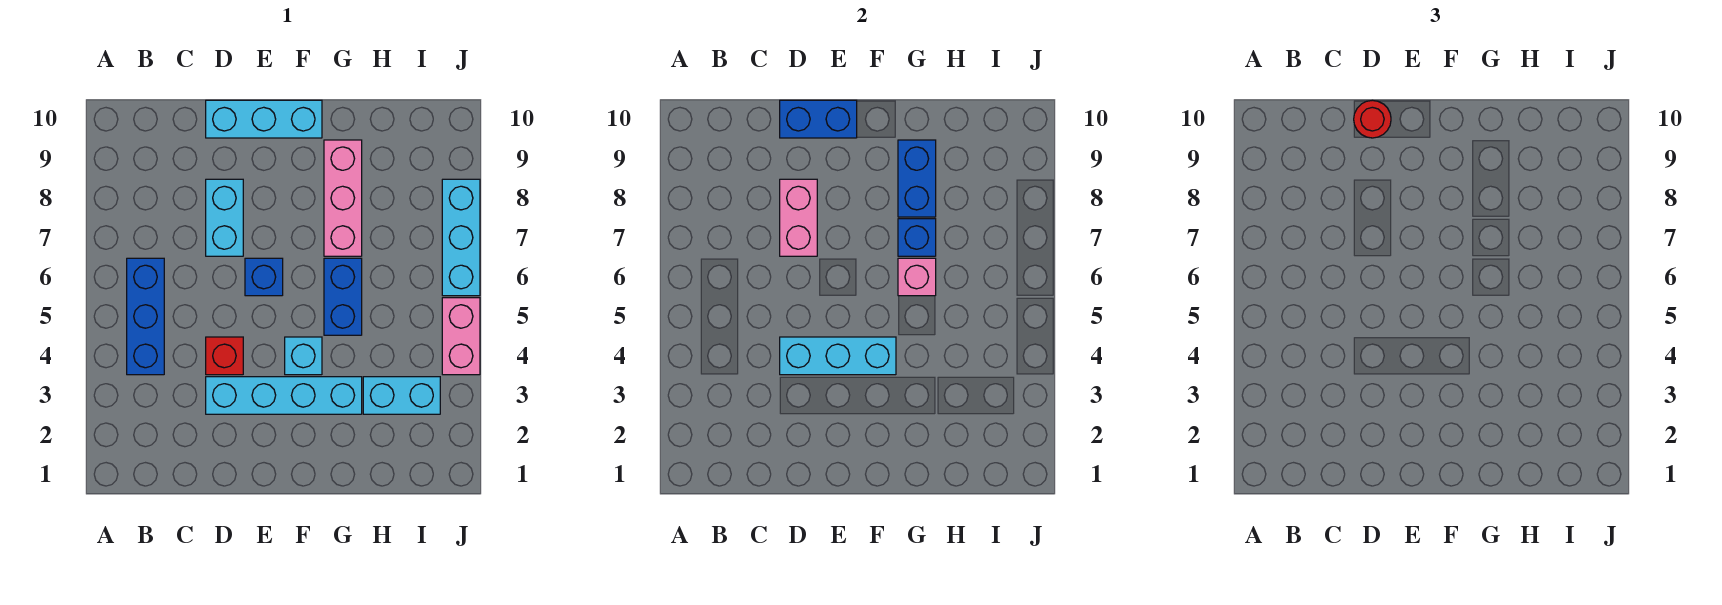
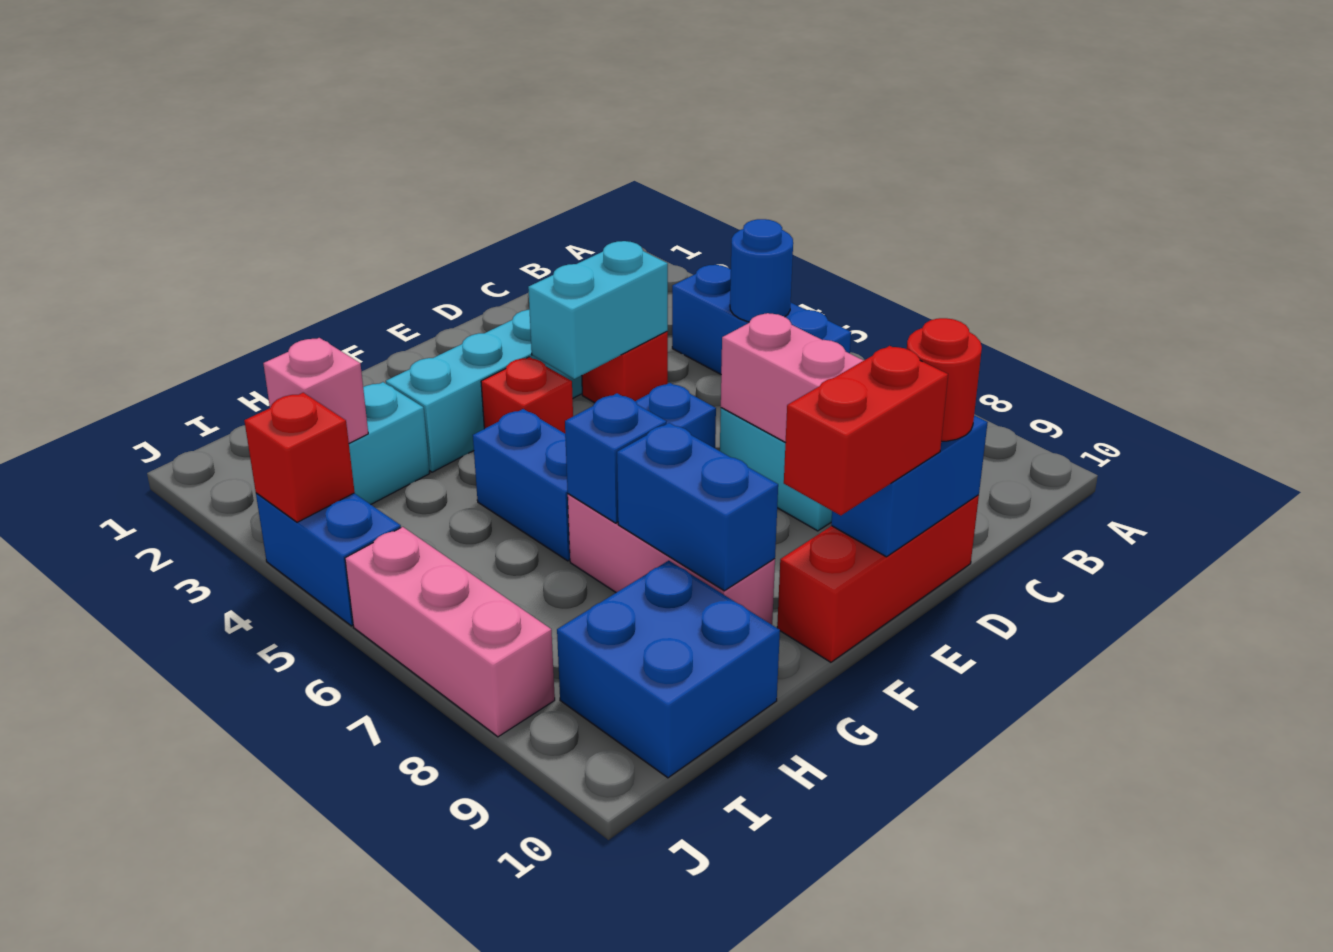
none -> blue round brick B5 level 2
cyan brick D4:F4 level 2 -> cyan brick D4:E4 level 2
cyan brick D10:F10 level 1 -> red brick D10:F10 level 1
none -> red brick E10:F10 level 3
cyan brick F4 level 1 -> red brick F4 level 1
pink brick G6 level 2 -> pink brick I3 level 2
none -> blue brick H9:I10 level 1
pink brick J4:J5 level 1 -> blue brick J4:J5 level 1
none -> red brick J4 level 2
cyan brick J6:J8 level 1 -> pink brick J6:J8 level 1

